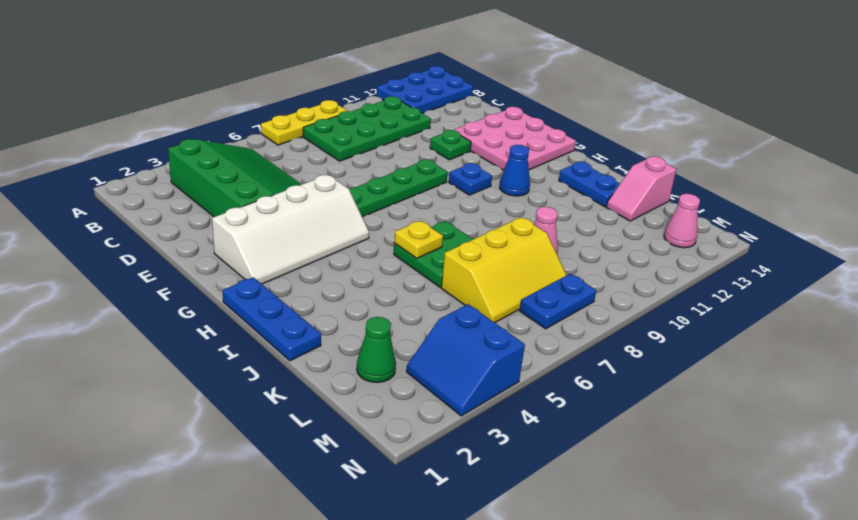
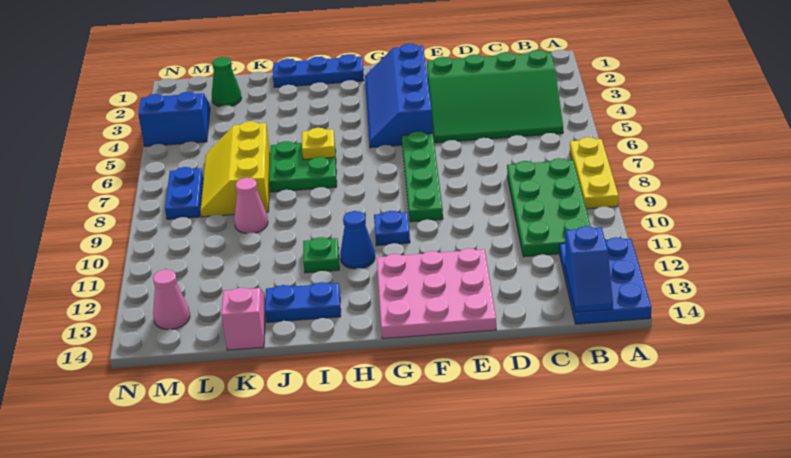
none -> blue slope B13:B14 level 2 top 13
green plate E11 level 1 -> green plate I11 level 1
white slope F2:G5 level 1 top F -> blue slope F2:G5 level 1 top F

